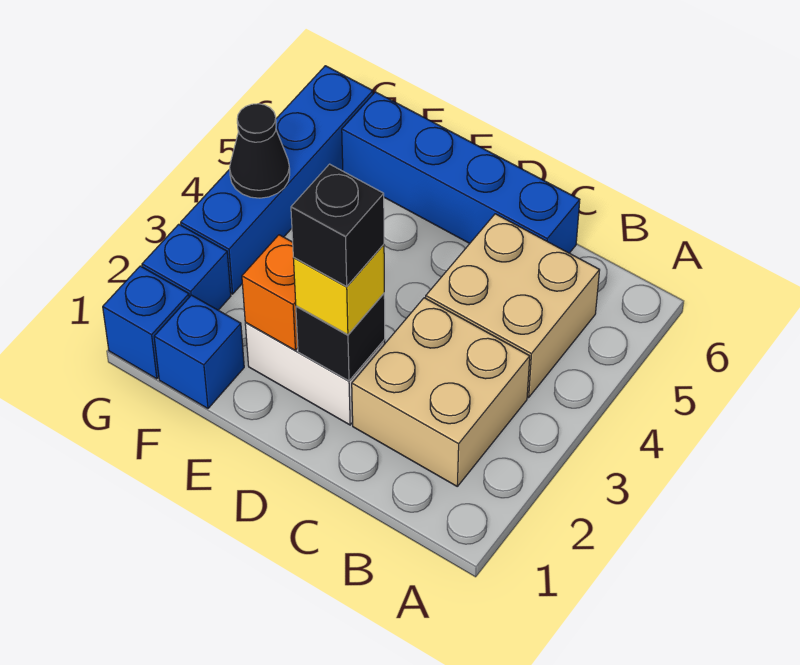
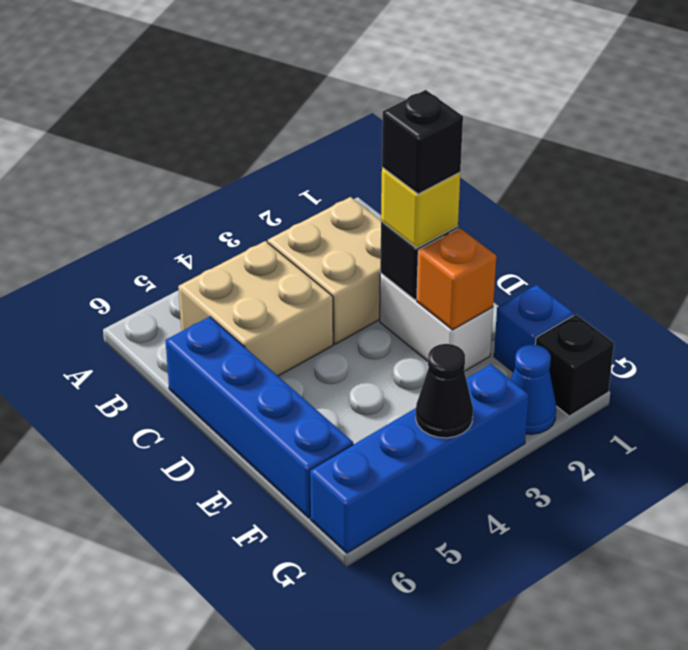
blue brick G1 level 1 -> black brick G1 level 1
blue brick G2 level 1 -> blue cone G2 level 1

